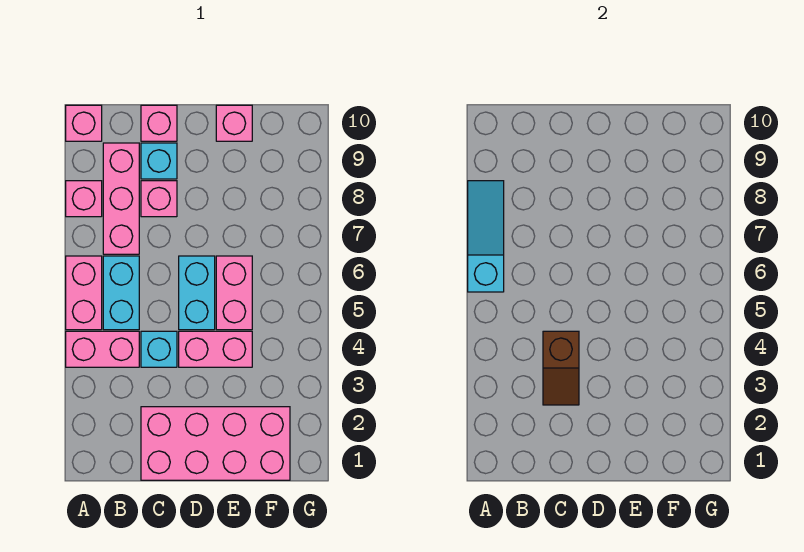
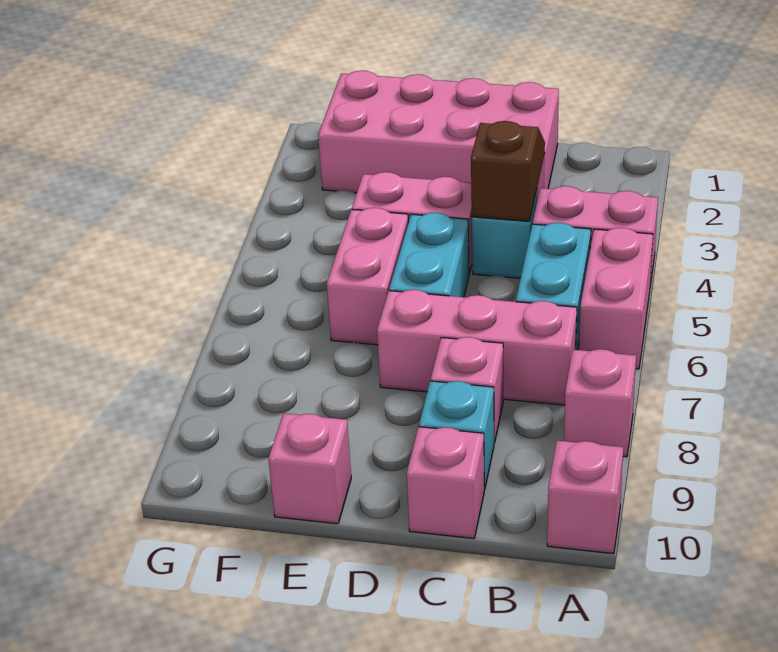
cyan slope A6:A8 level 2 top 6 -> none
pink brick B7:B9 level 1 -> pink brick B7:D7 level 1

